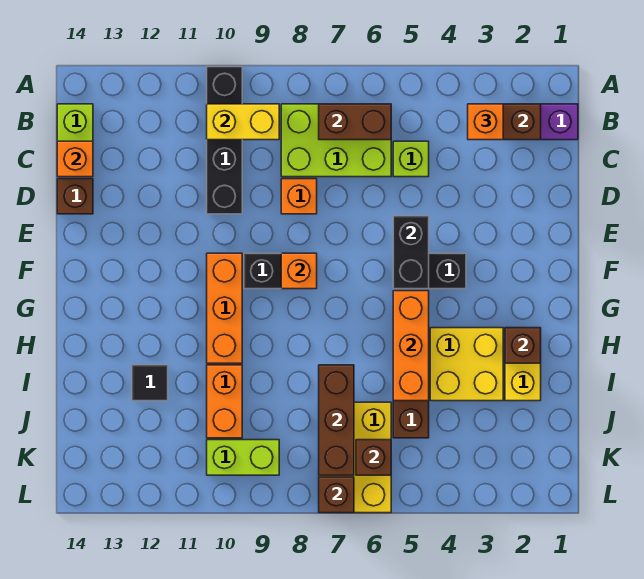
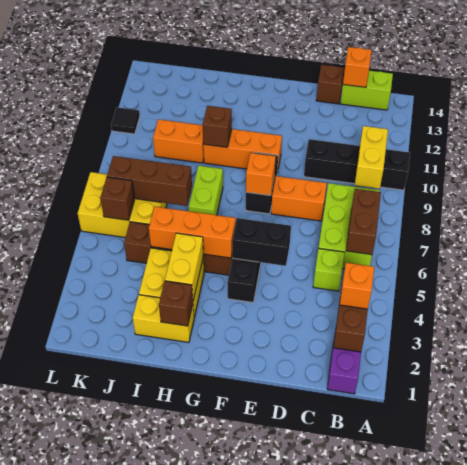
orange brick D8 level 1 -> orange brick D8:E8 level 1
none -> yellow brick H3:H4 level 2
black tile I12 level 1 -> black tile L11 level 1
lime brick K9:K10 level 1 -> lime brick H7:H8 level 1
brown brick L7 level 2 -> brown brick H10 level 2

